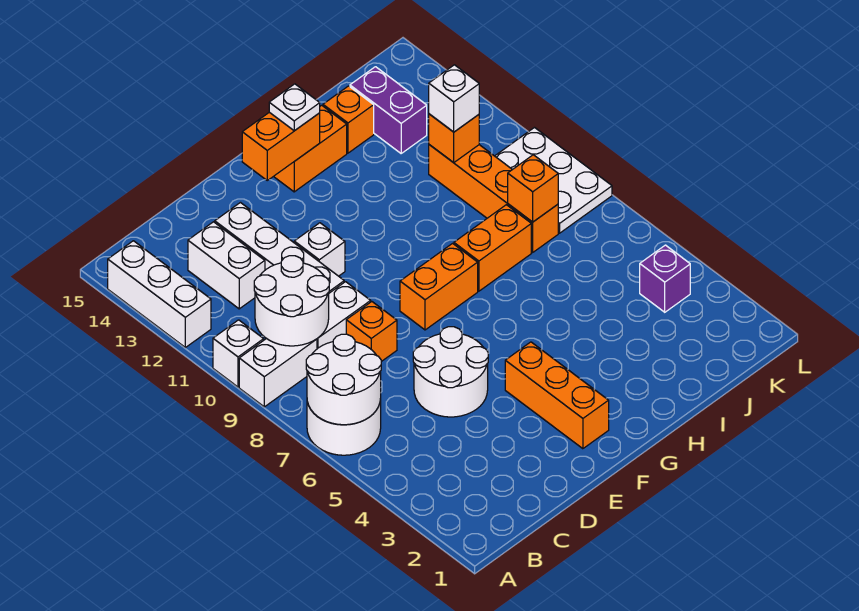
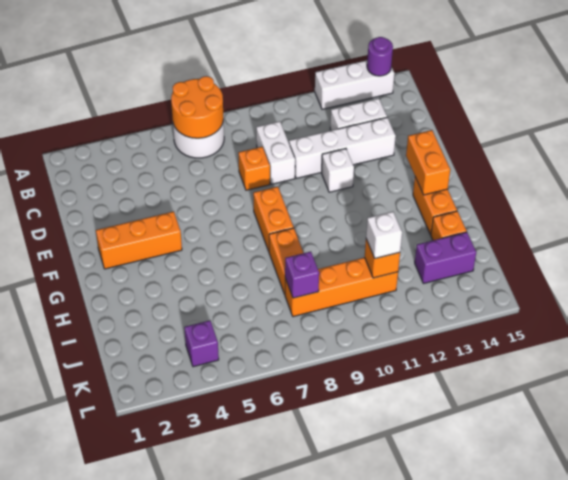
white round brick A6:B7 level 2 -> orange round brick A6:B7 level 2
white brick A9:B9 level 1 -> none
white brick A10 level 1 -> none
none -> purple round brick A14 level 2
white round brick B9:C10 level 2 -> none
white round brick D5:E6 level 1 -> none
white plate G14 level 3 -> none
orange brick J8 level 2 -> purple brick J8 level 2
white plate K8:L10 level 1 -> none

